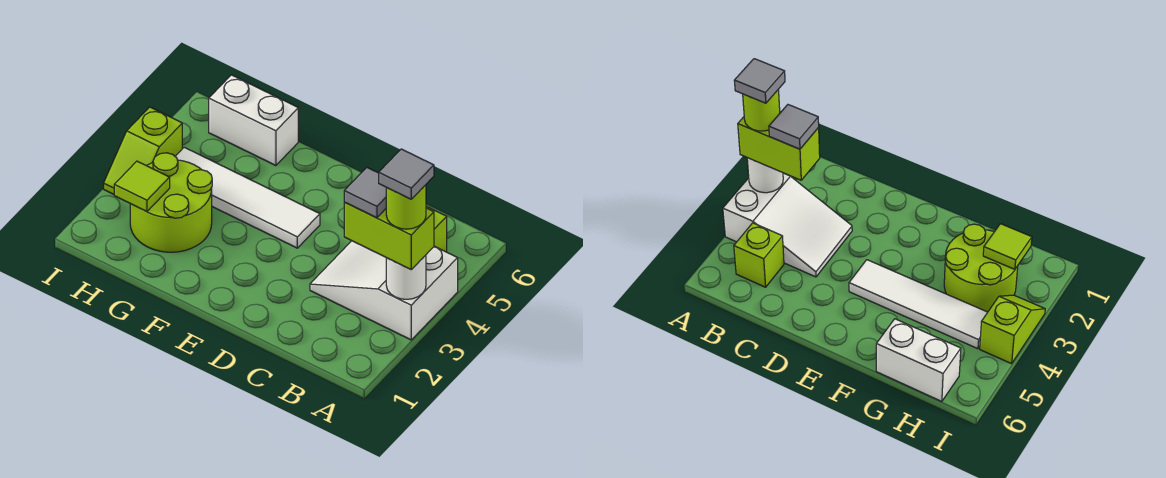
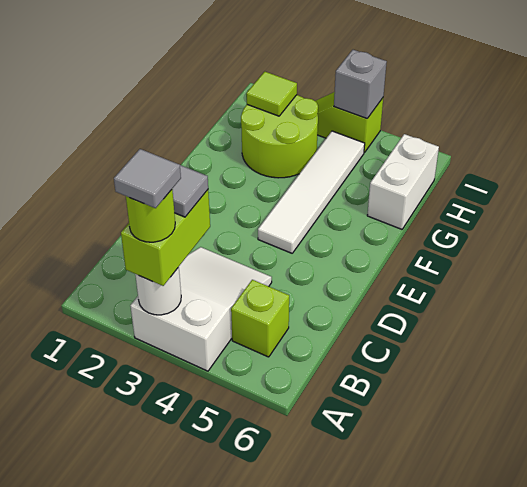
none -> grey brick I4 level 2

